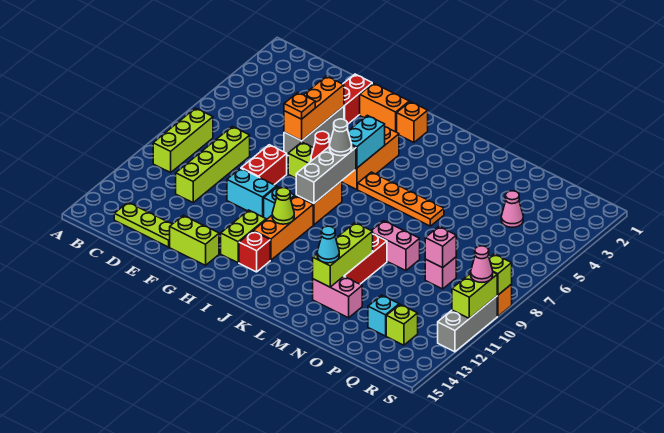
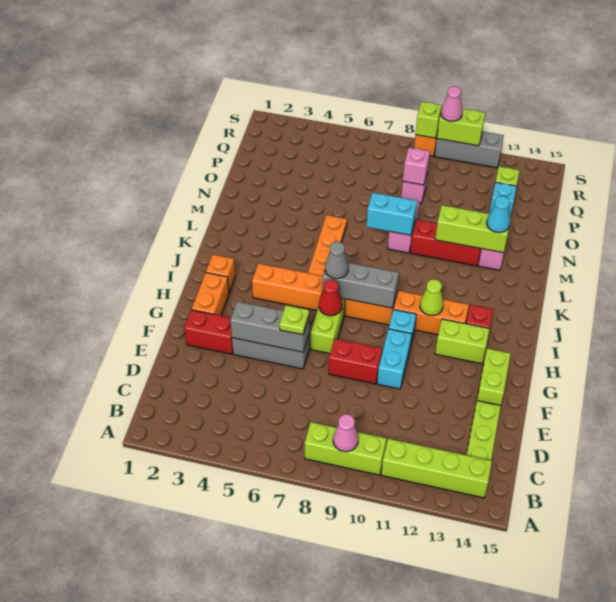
lime brick D8:D11 level 1 -> lime brick B11:B14 level 1
orange brick F4:F6 level 2 -> grey brick F4:F6 level 2
orange plate F6 level 3 -> lime plate F6 level 3
cyan brick I5:I6 level 2 -> cyan brick M8:M9 level 2
pink cone P4 level 1 -> pink cone B9 level 2

